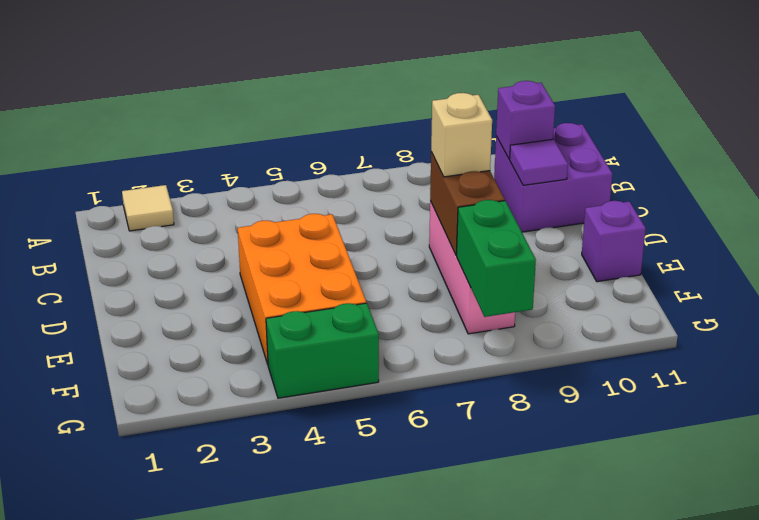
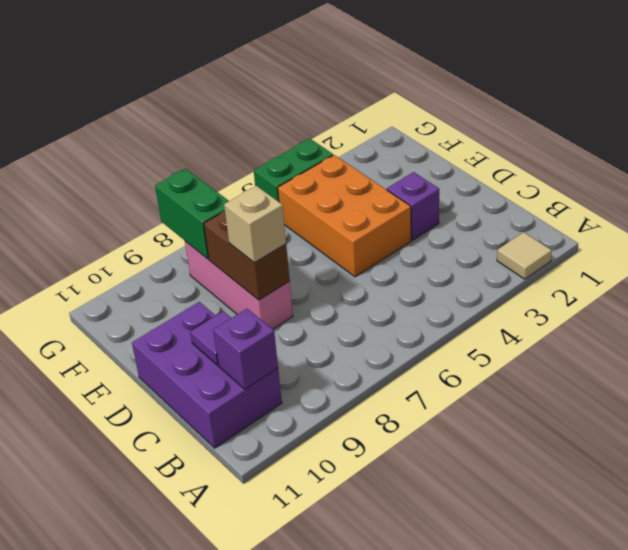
purple brick B10:C11 level 1 -> purple brick B10:D11 level 1
purple brick E11 level 1 -> purple brick D3 level 1

